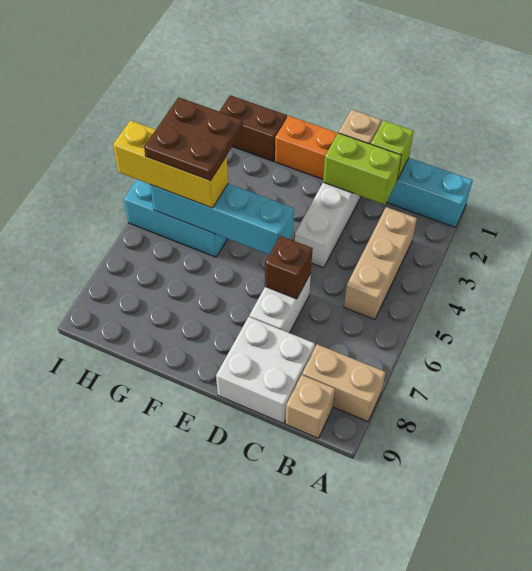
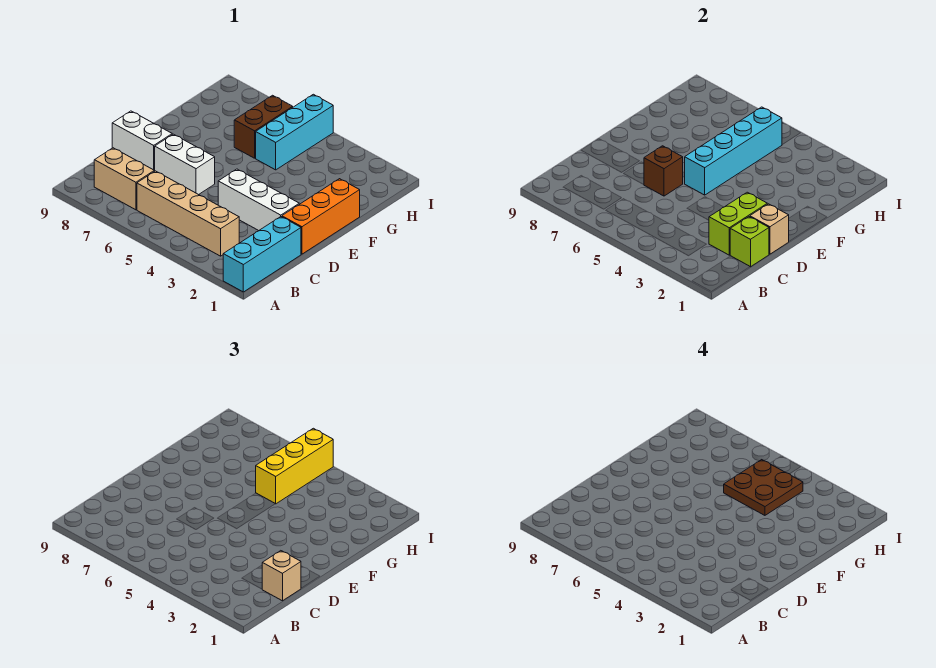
tan brick A8:B8 level 1 -> tan brick B7:B8 level 1
tan brick B3:B5 level 1 -> tan brick B3:B6 level 1
tan brick B9 level 1 -> tan brick C1 level 3
white brick C8:D9 level 1 -> white brick D8:D9 level 1
brown brick G1:H1 level 1 -> brown brick G6:H6 level 1

